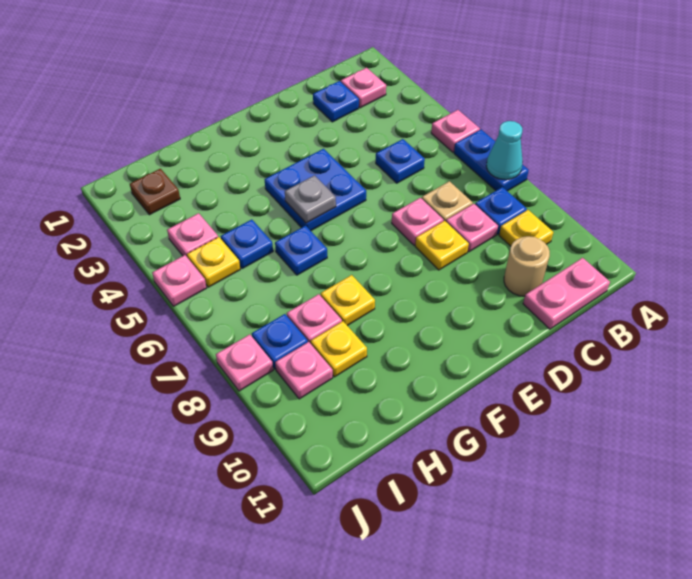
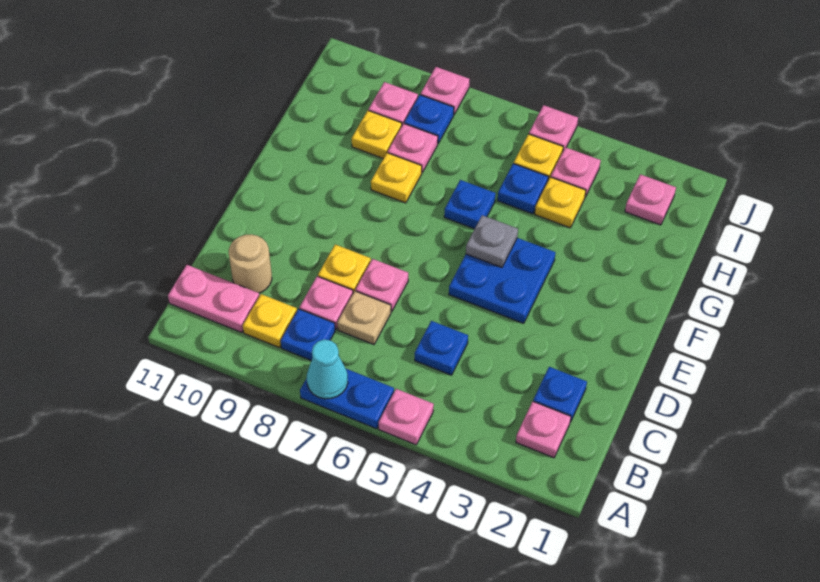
pink plate B11:C11 level 1 -> pink plate B10:B11 level 1
none -> yellow plate H4 level 1
brown plate I2 level 1 -> pink plate I2 level 1

